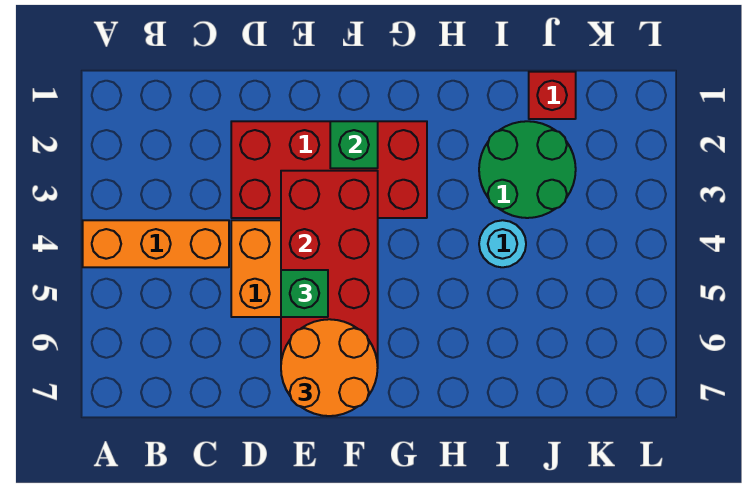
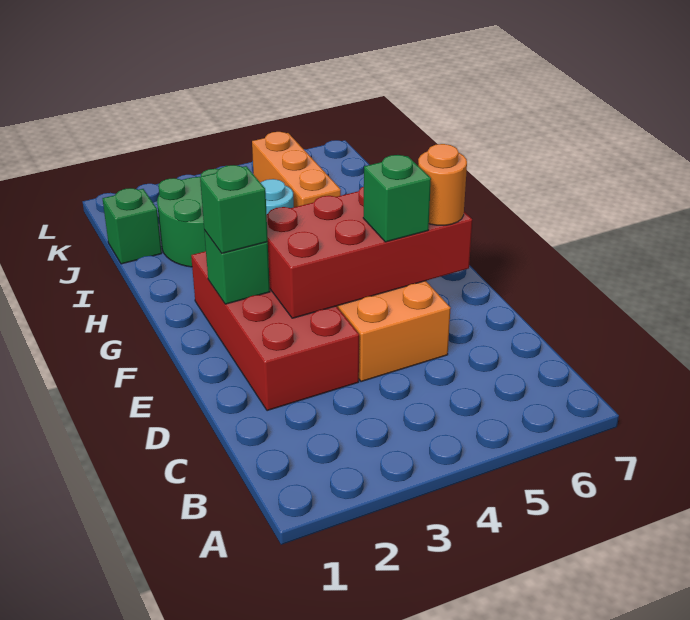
orange brick A4:C4 level 1 -> orange brick I5:K5 level 1
orange round brick E6:F7 level 3 -> orange round brick E6 level 3
none -> green brick F2 level 3
red brick J1 level 1 -> green brick J1 level 1

